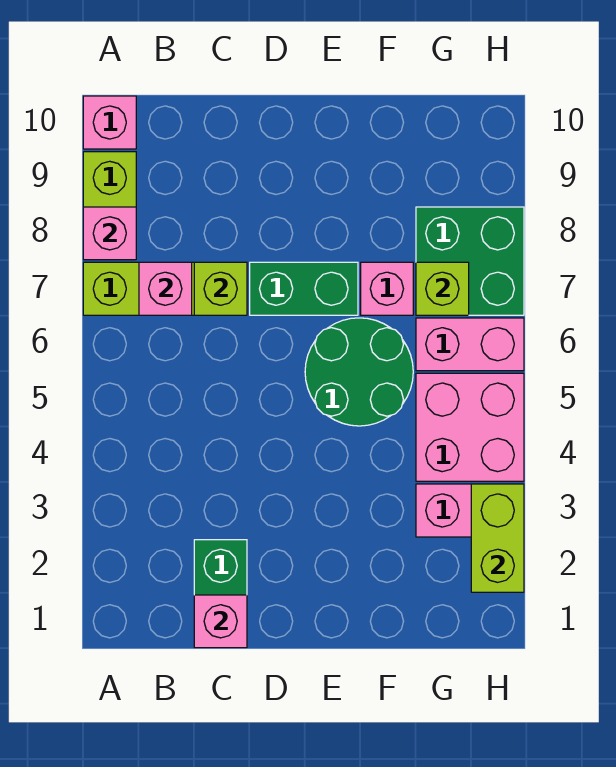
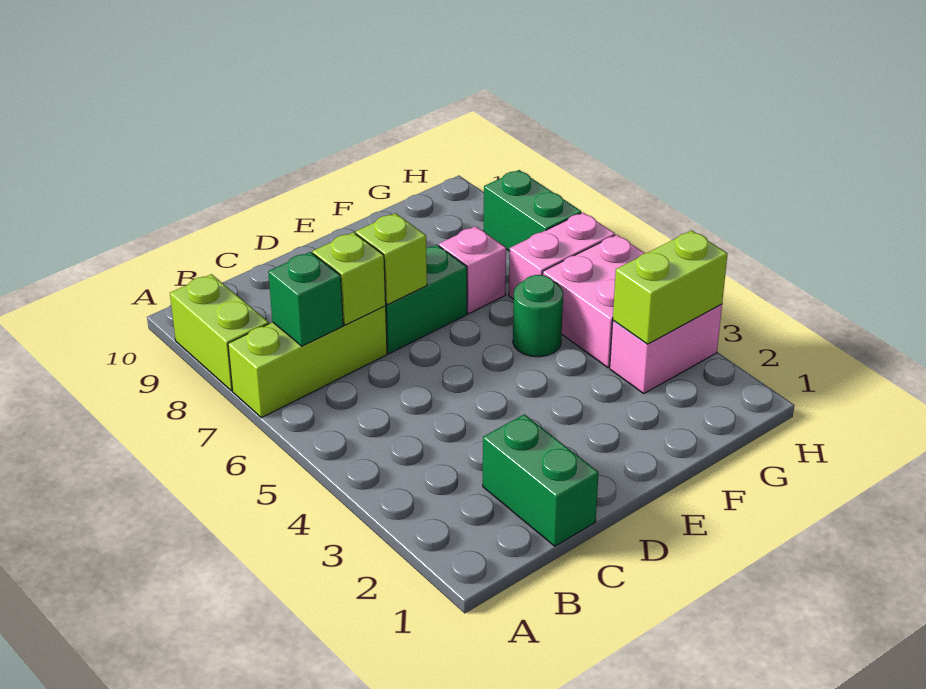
pink brick A8 level 2 -> none
pink brick A10 level 1 -> none
pink brick B7 level 2 -> green brick B7 level 2
pink brick C1 level 2 -> none
green round brick E5:F6 level 1 -> green round brick F5 level 1
green brick G7:H8 level 1 -> green brick H7:H8 level 1
lime brick G7 level 2 -> lime brick D7 level 2
lime brick H2:H3 level 2 -> lime brick G3:H3 level 2

